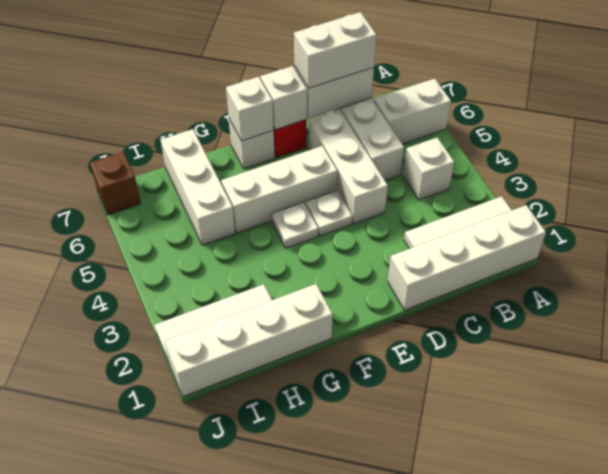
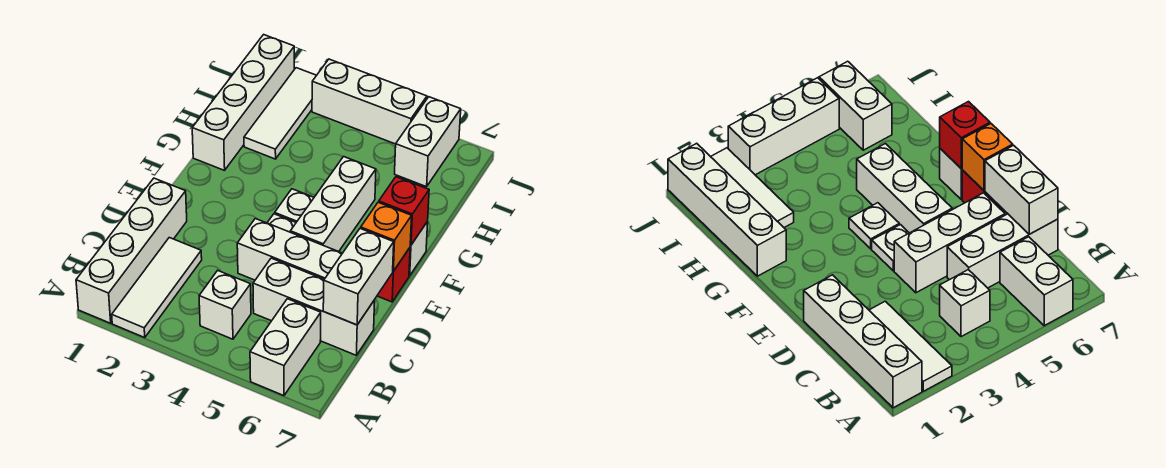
white brick C7:D7 level 3 -> white brick I6:J6 level 1
white brick E7 level 2 -> orange brick E7 level 2
white brick F7 level 2 -> red brick F7 level 2
white brick H5:H7 level 1 -> white brick J3:J5 level 1
brown brick J7 level 1 -> none

